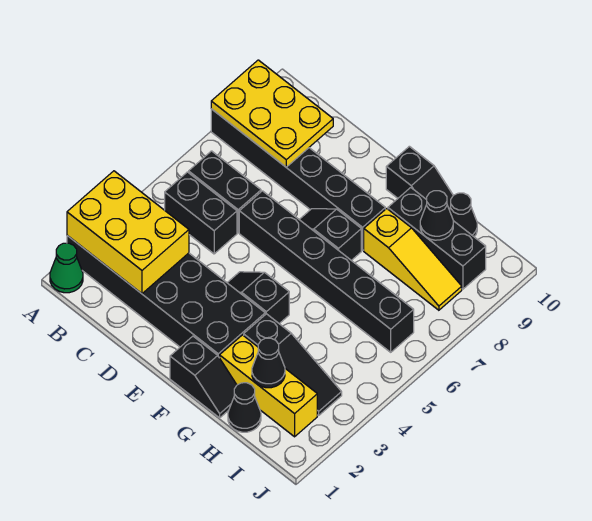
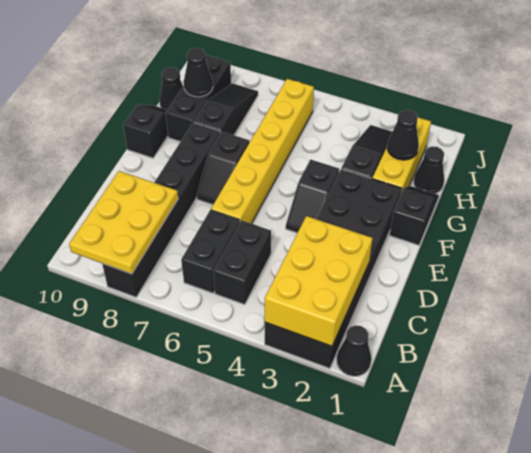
green cone A1 level 1 -> black cone A1 level 1
black brick D6:I6 level 1 -> yellow brick D6:I6 level 1
yellow slope G8:I8 level 1 top G -> black slope G8:I8 level 1 top G

